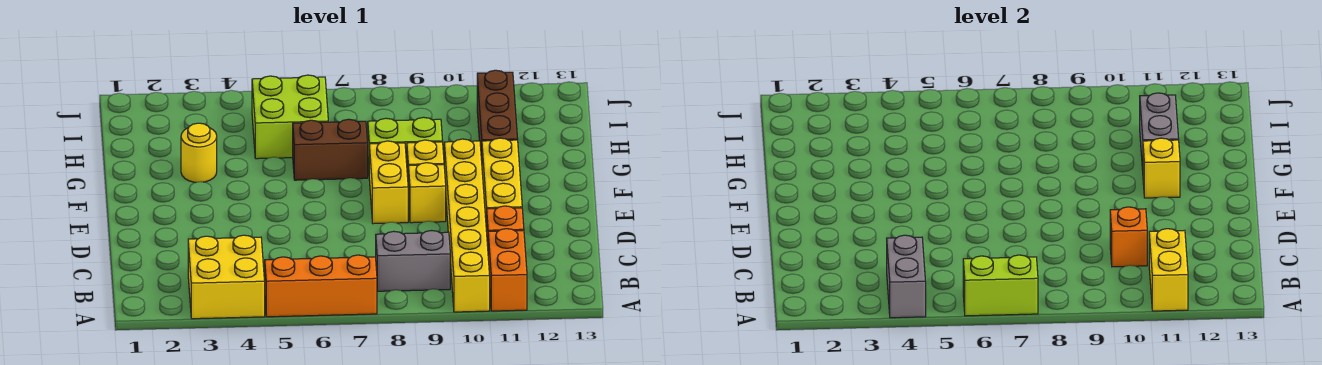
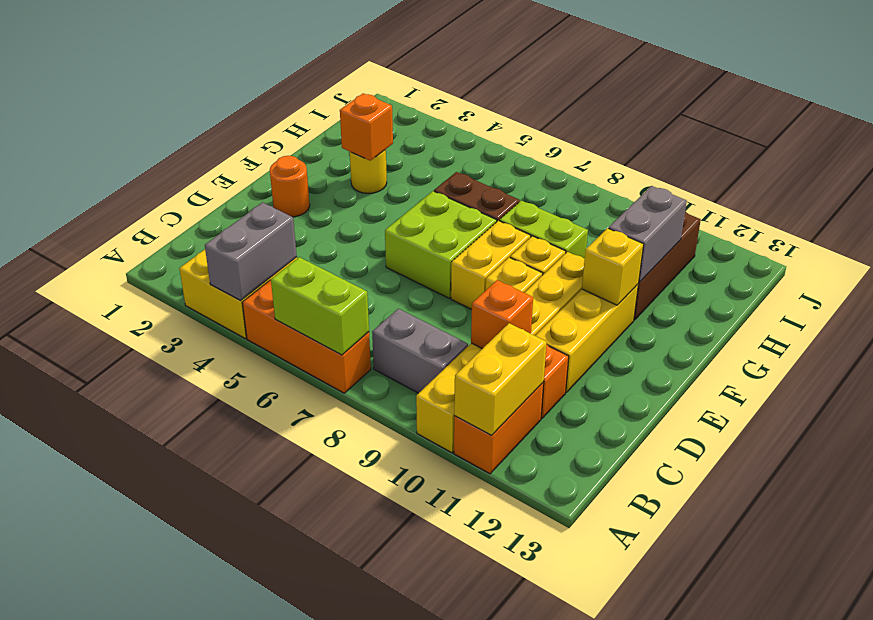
none -> orange round brick E2 level 1
none -> orange brick G3 level 2
lime brick H5:I6 level 1 -> lime brick E6:F7 level 1

